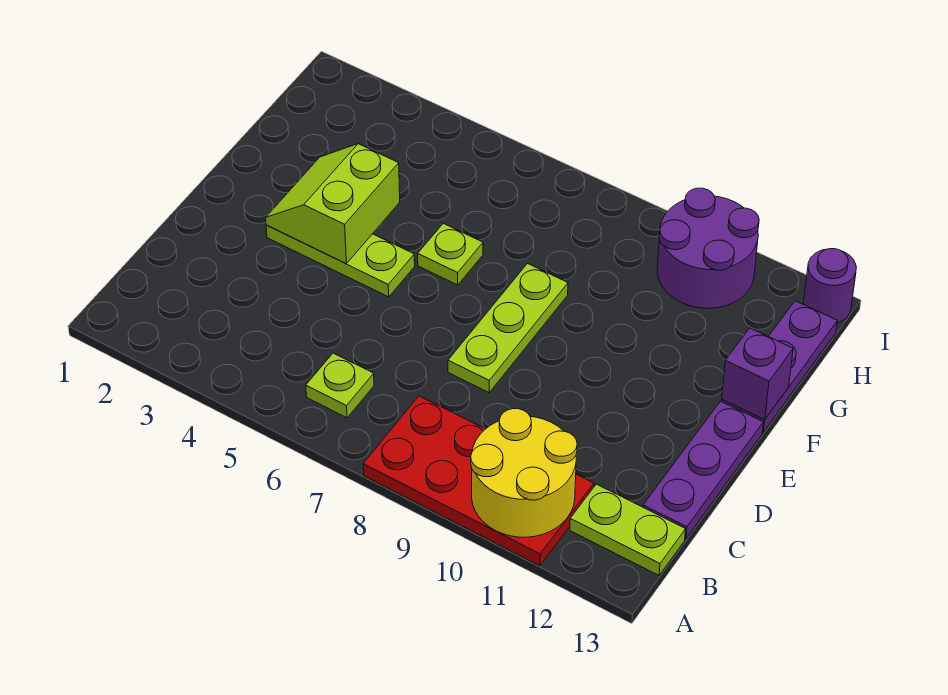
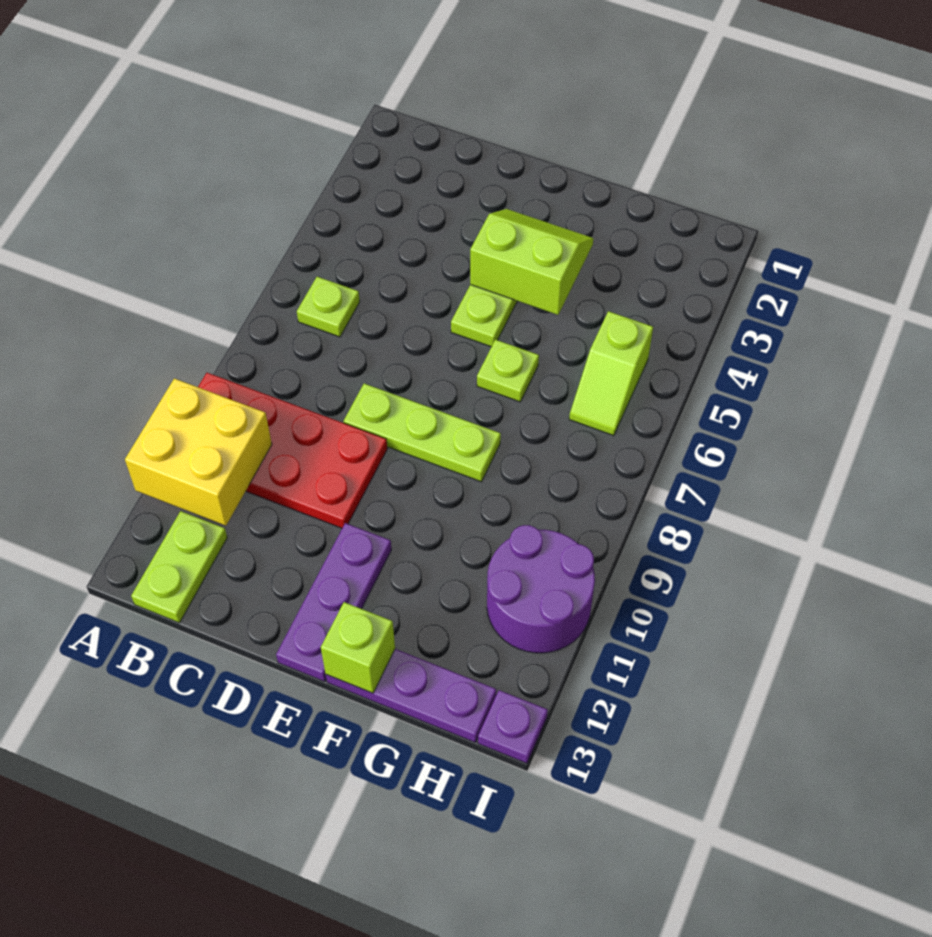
red plate A8:B11 level 1 -> red plate A9:D10 level 1
yellow round brick A10:B11 level 2 -> yellow brick A10:B11 level 2
purple plate C13:E13 level 1 -> purple plate E11:E13 level 1
purple brick F13 level 2 -> lime brick F13 level 2
none -> lime slope H5:H6 level 1 top 5
purple round brick I13 level 1 -> purple plate I13 level 1

